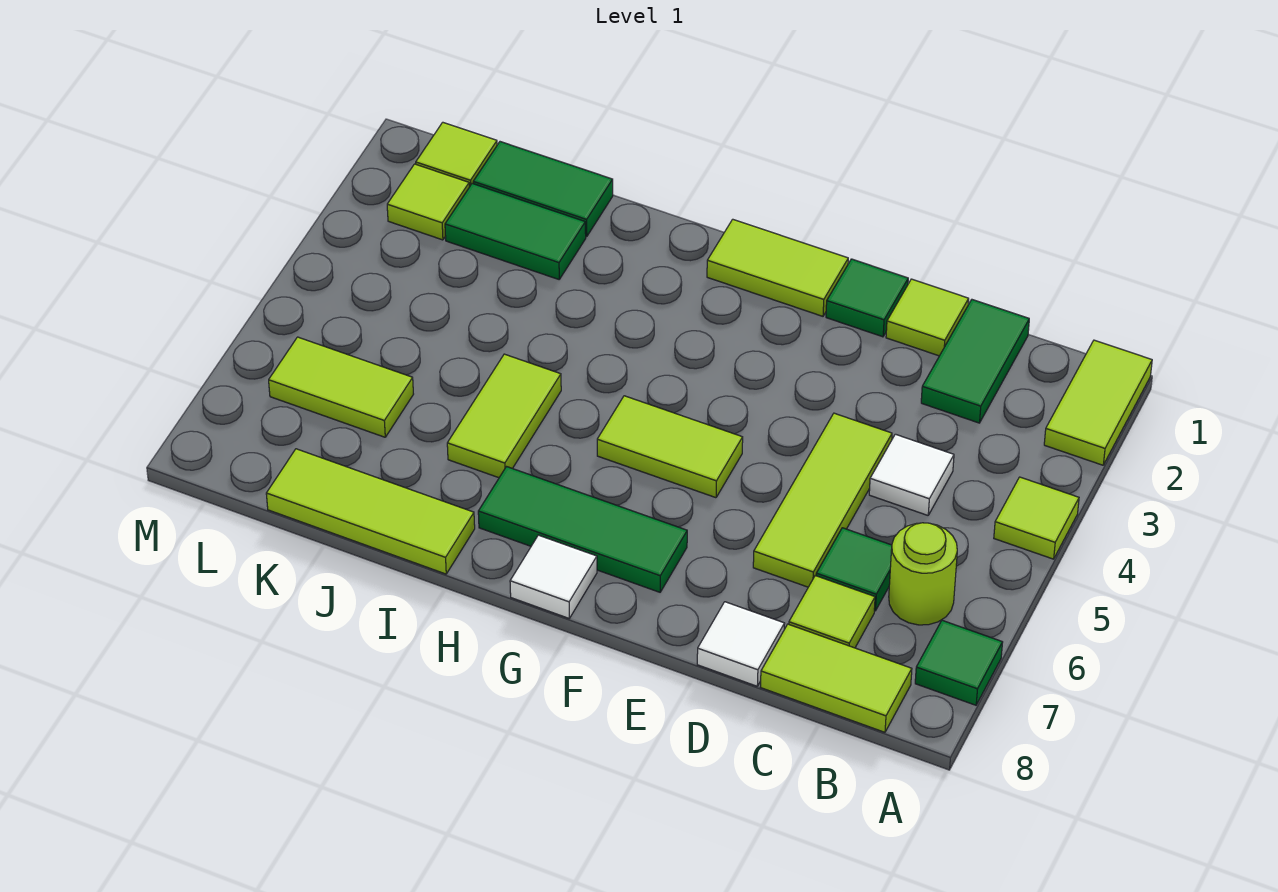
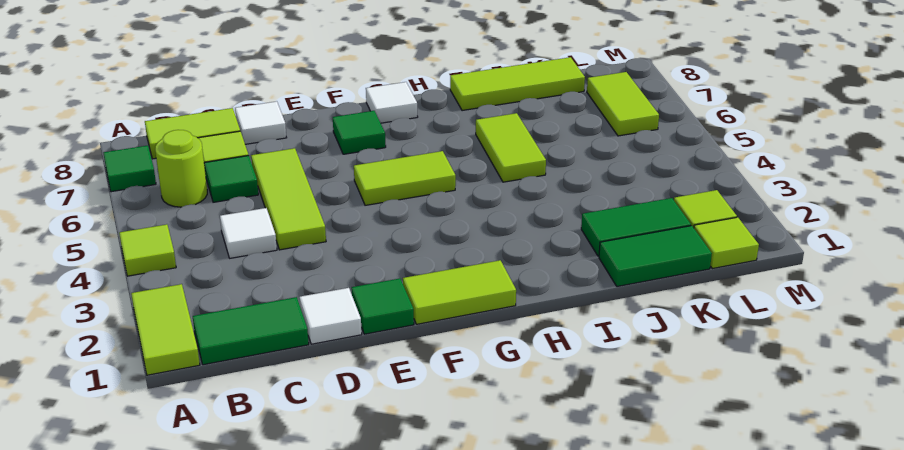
green tile C1:C2 level 1 -> green tile B1:C1 level 1
lime tile D1 level 1 -> white tile D1 level 1
green tile F7:H7 level 1 -> green tile F7 level 1
lime tile K6:L6 level 1 -> lime tile L6:L7 level 1

